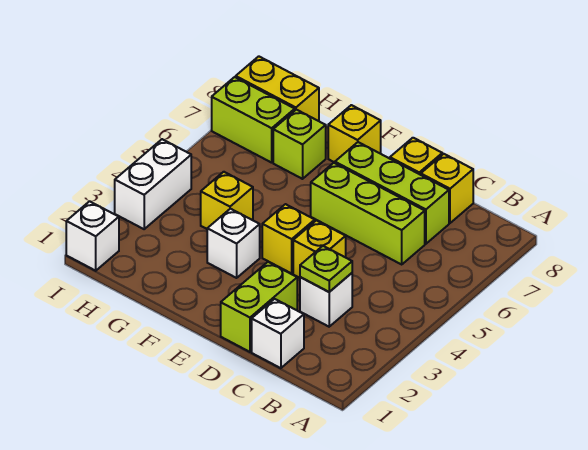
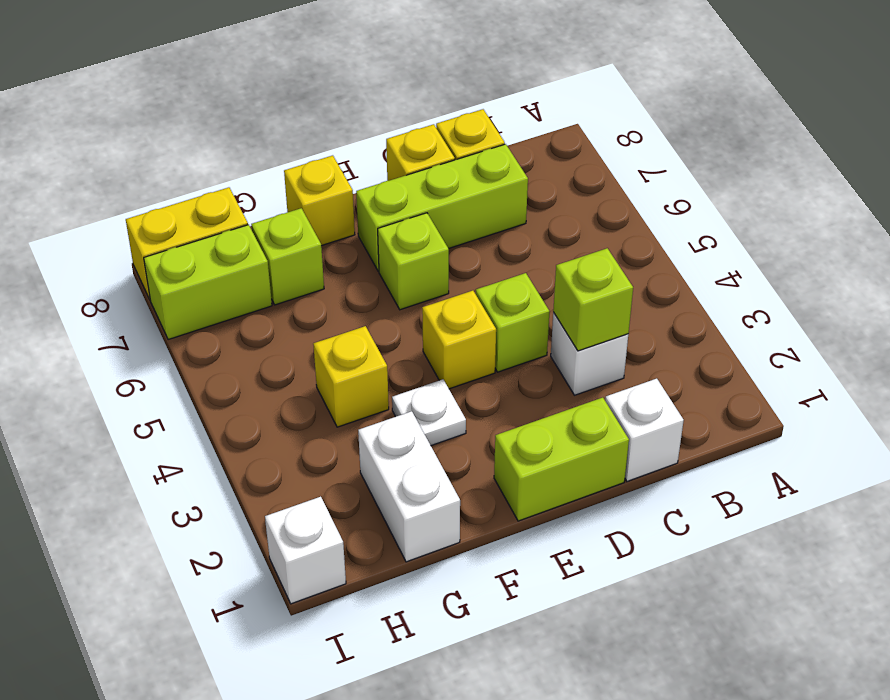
lime plate C3 level 2 -> lime brick C3 level 2
lime brick C6:E6 level 1 -> lime brick E6 level 1
lime brick D1:D2 level 1 -> lime brick D1:E1 level 1
yellow brick D4 level 1 -> lime brick D4 level 1
white brick F3 level 1 -> white plate F3 level 1
white brick I3:I4 level 1 -> white brick G1:G2 level 1

